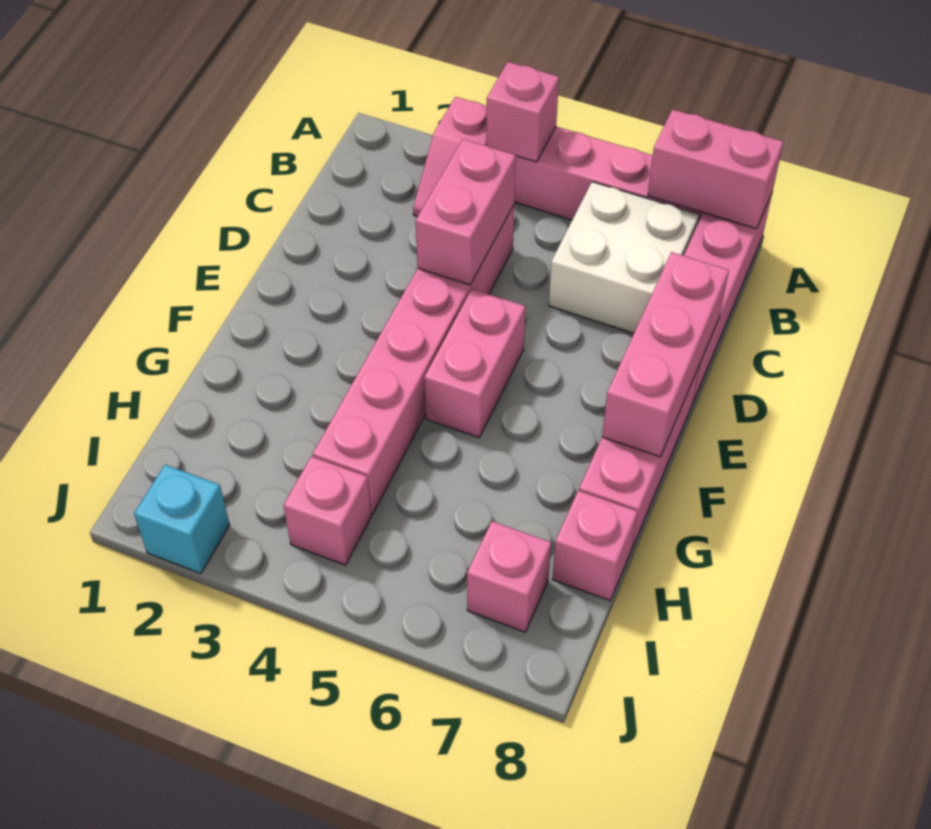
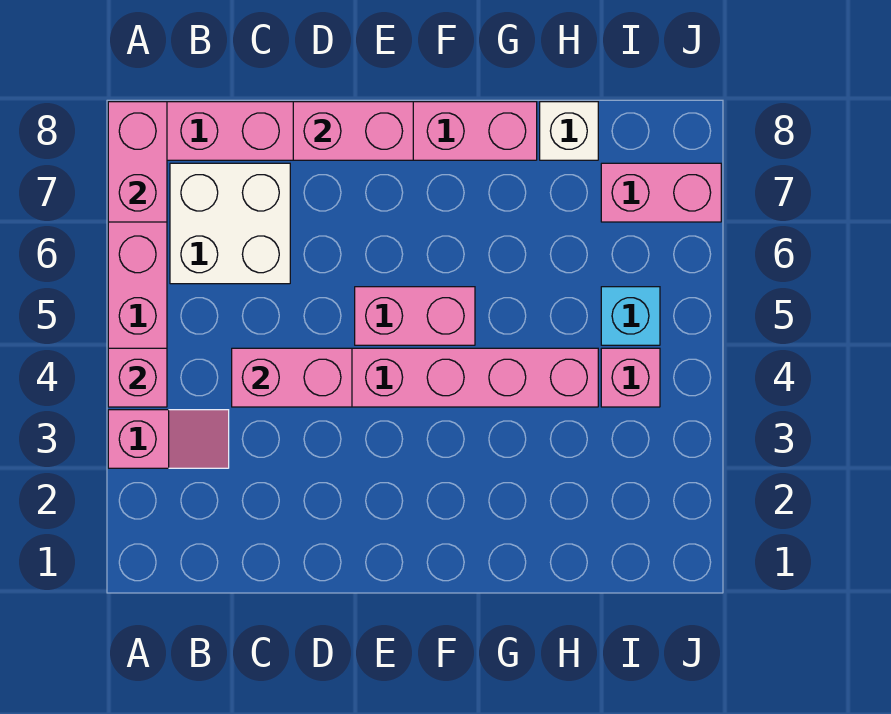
pink brick D8:F8 level 2 -> pink brick D8:E8 level 2
pink brick H8 level 1 -> white brick H8 level 1
pink brick I7 level 1 -> pink brick I7:J7 level 1
cyan brick J2 level 1 -> cyan brick I5 level 1

